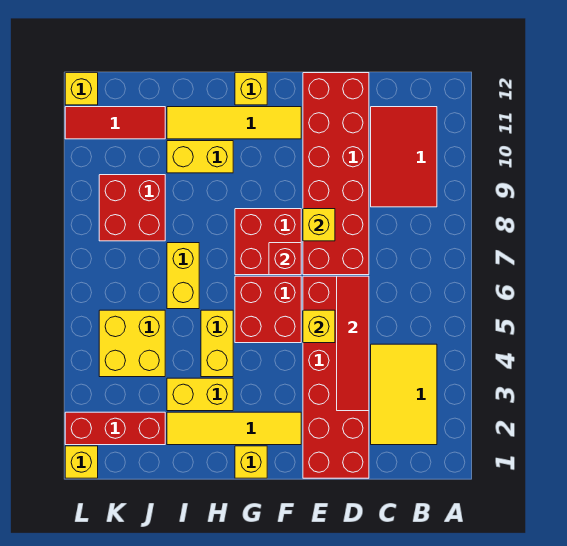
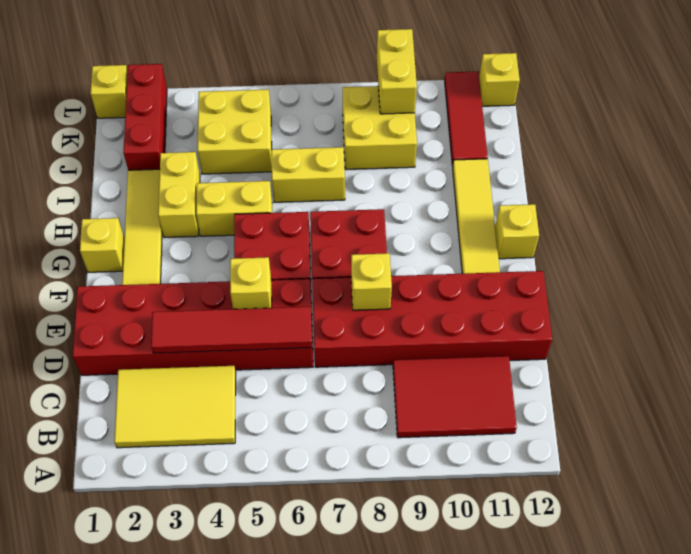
red brick F7 level 2 -> none
yellow brick H10:I10 level 1 -> yellow brick K9:L9 level 2
red brick J8:K9 level 1 -> yellow brick J8:K9 level 1

